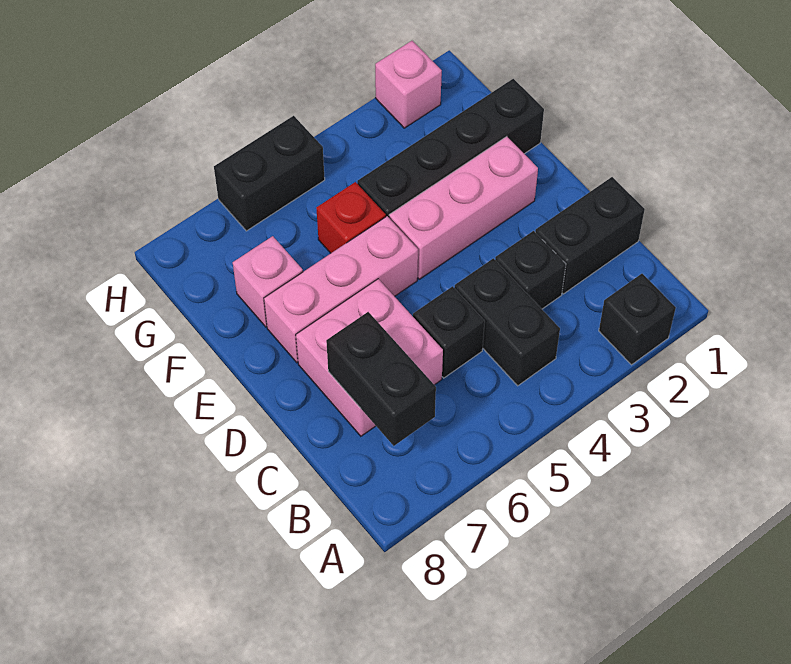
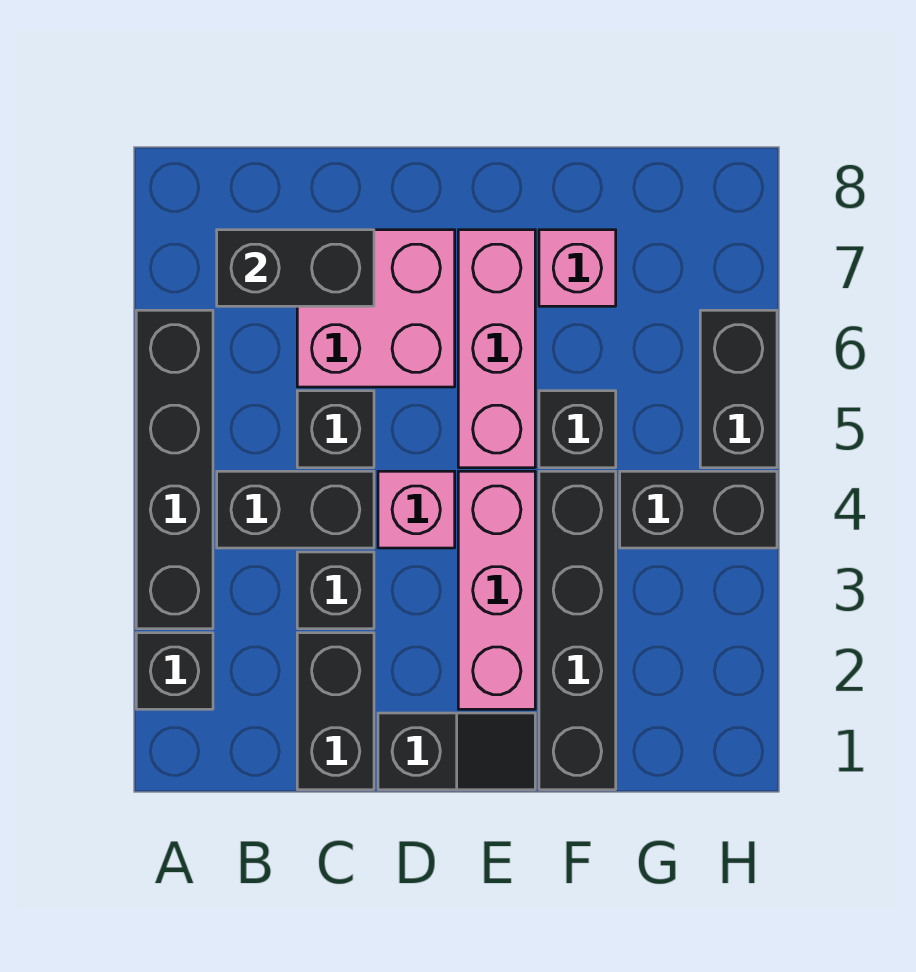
none -> black brick A3:A6 level 1
none -> black slope D1:E1 level 1 top D
red brick F5 level 1 -> black brick F5 level 1
none -> black brick G4:H4 level 1
pink brick H2 level 1 -> pink brick D4 level 1

